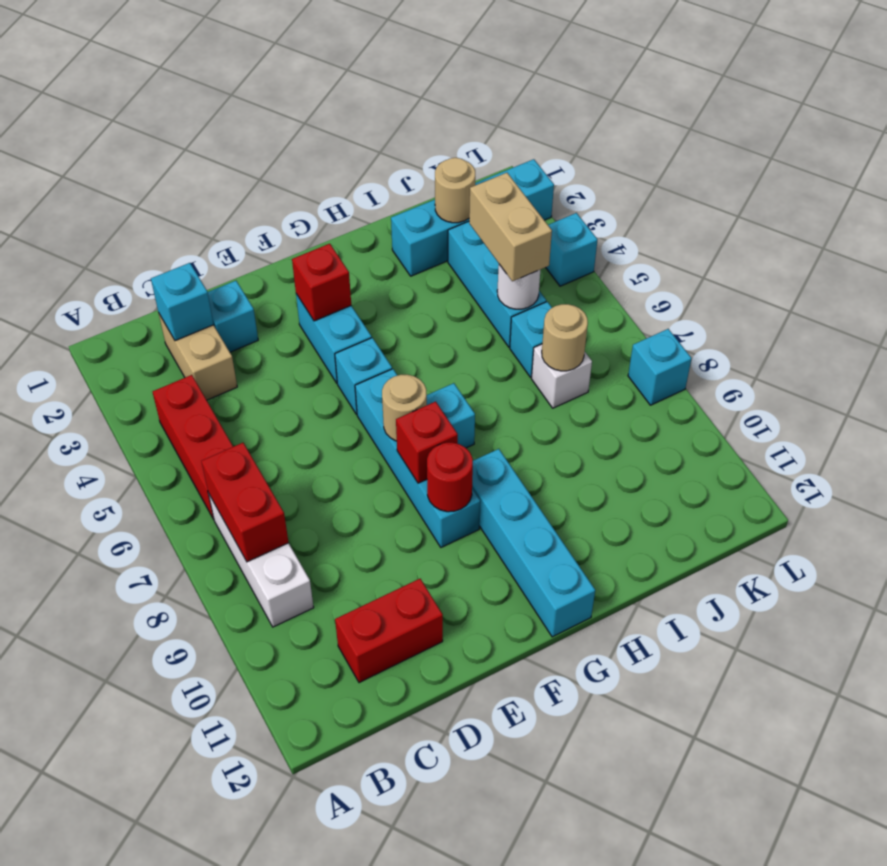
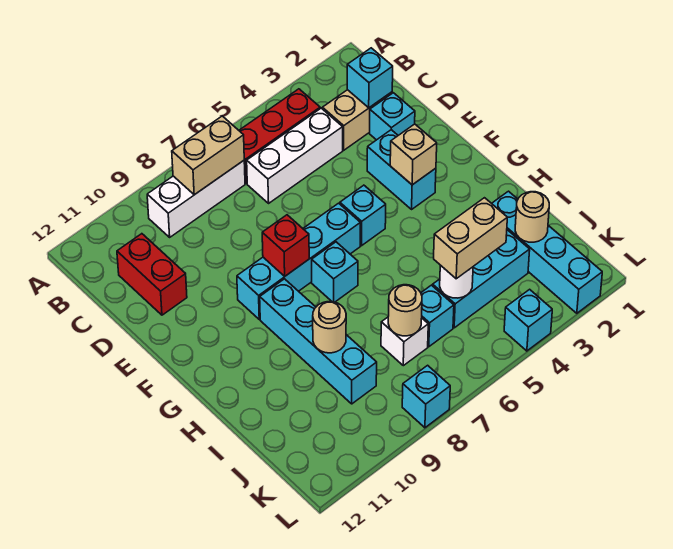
red brick B7:B8 level 2 -> tan brick B7:B8 level 2
none -> white brick C4:C6 level 1
cyan brick F3:F4 level 1 -> cyan brick E3:F3 level 1
red brick F3 level 2 -> tan brick F3 level 2
tan round brick F7 level 2 -> tan round brick I9 level 2
red round brick F9 level 2 -> none
cyan brick G9:G12 level 1 -> cyan brick G9:J9 level 1

